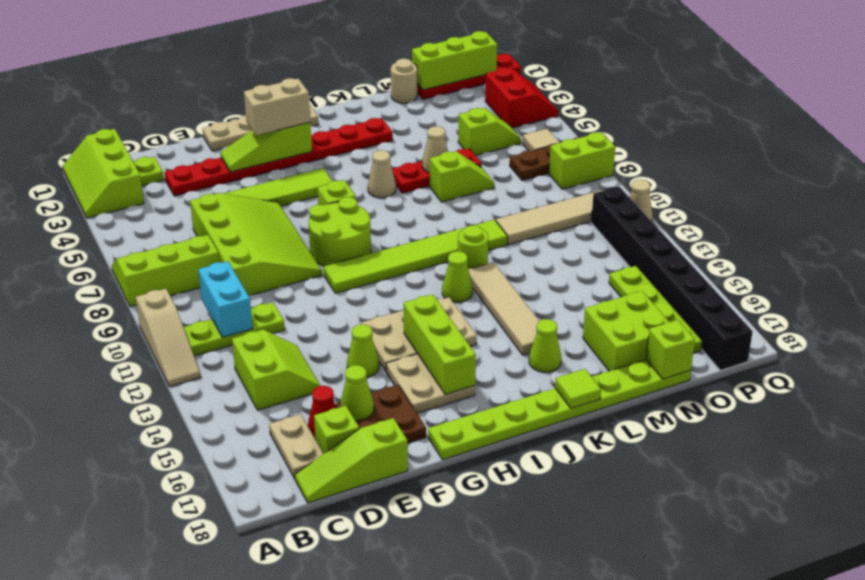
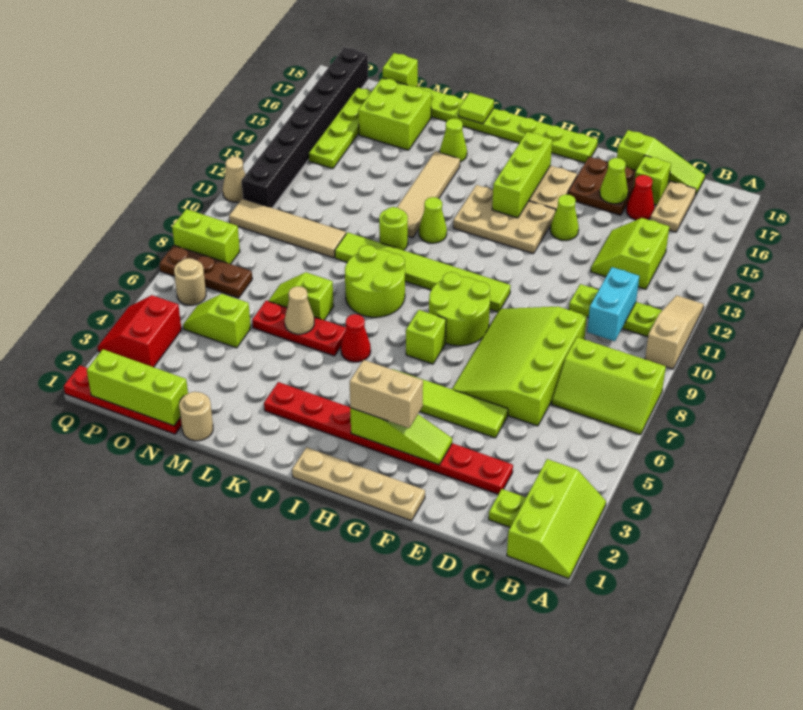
tan cone J6 level 1 -> red cone J6 level 1
none -> lime round brick J8:K9 level 1
tan tile P6 level 1 -> tan round brick P6 level 1

